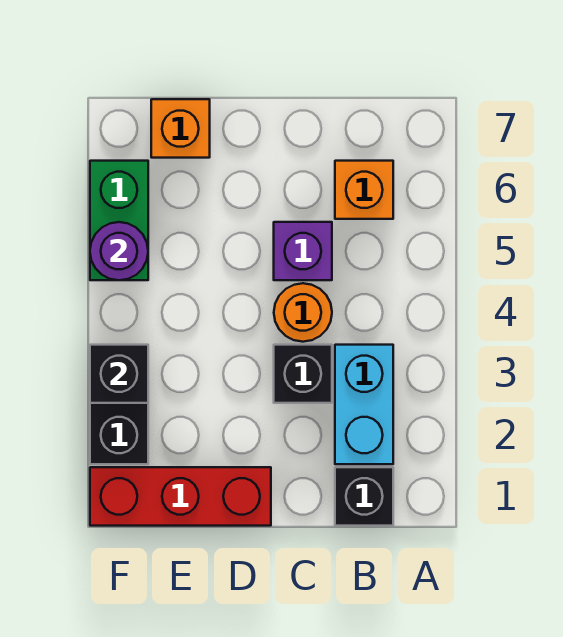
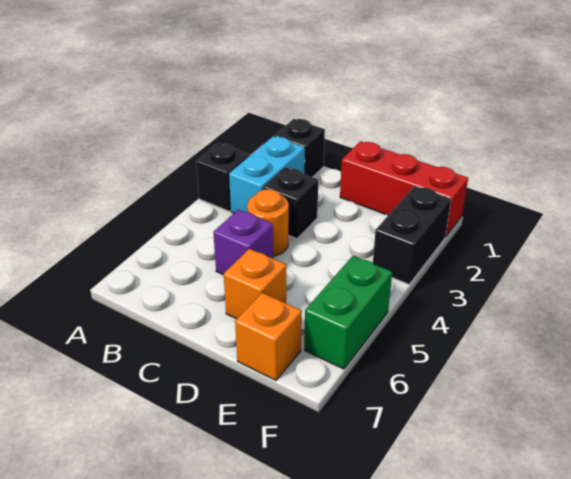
orange brick B6 level 1 -> orange brick D6 level 1
black brick F3 level 2 -> black brick A3 level 1
purple round brick F5 level 2 -> none

